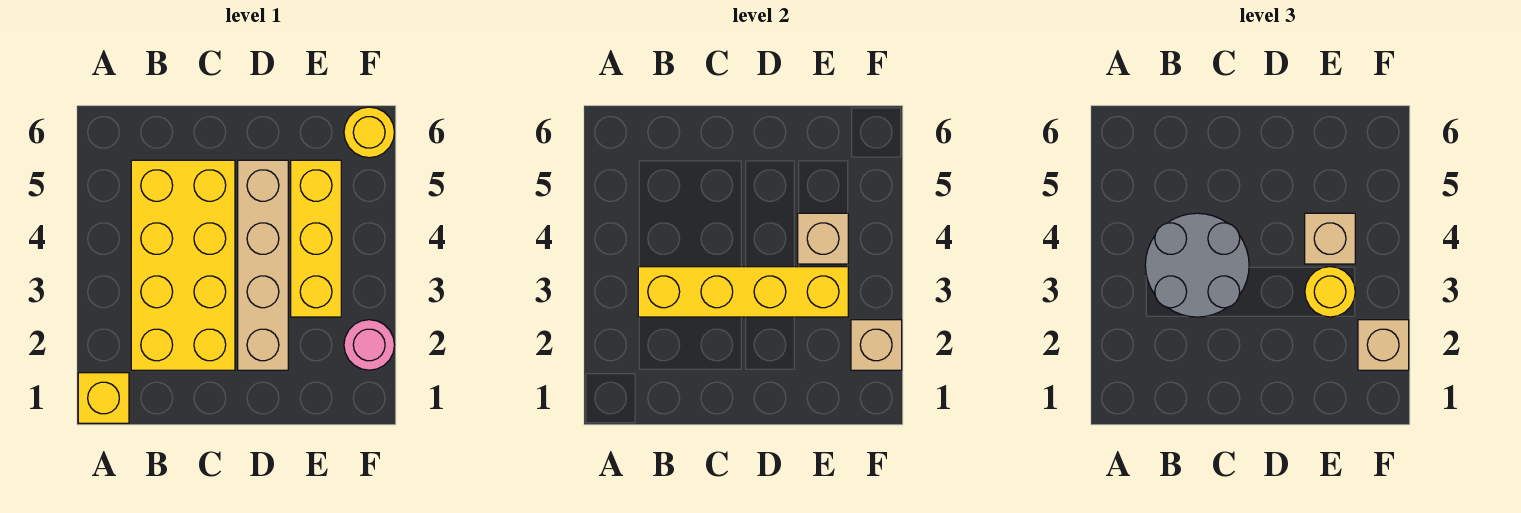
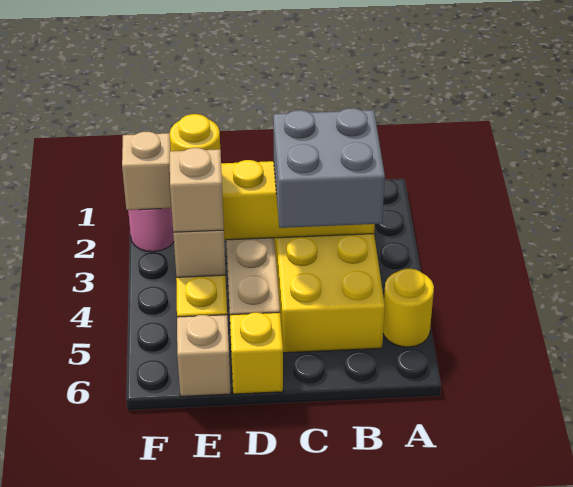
yellow brick A1 level 1 -> yellow brick D6 level 1
grey round brick B3:C4 level 3 -> grey brick B3:C4 level 3
tan brick F2 level 3 -> tan brick E6 level 1
yellow round brick F6 level 1 -> yellow round brick A5 level 1

